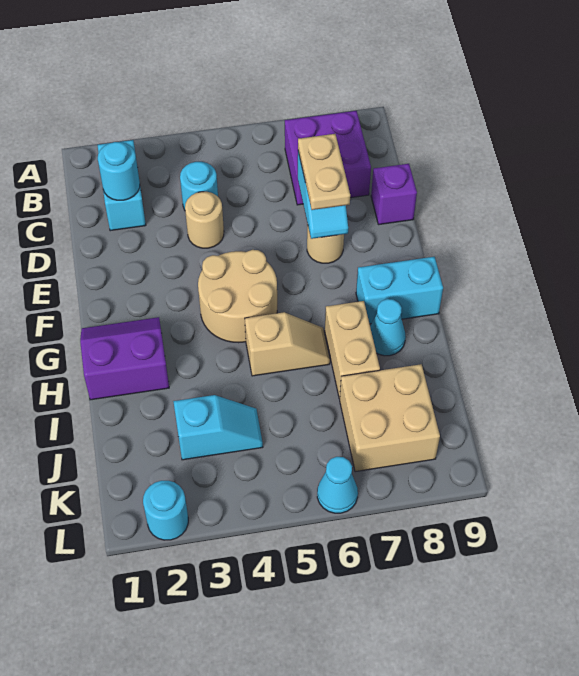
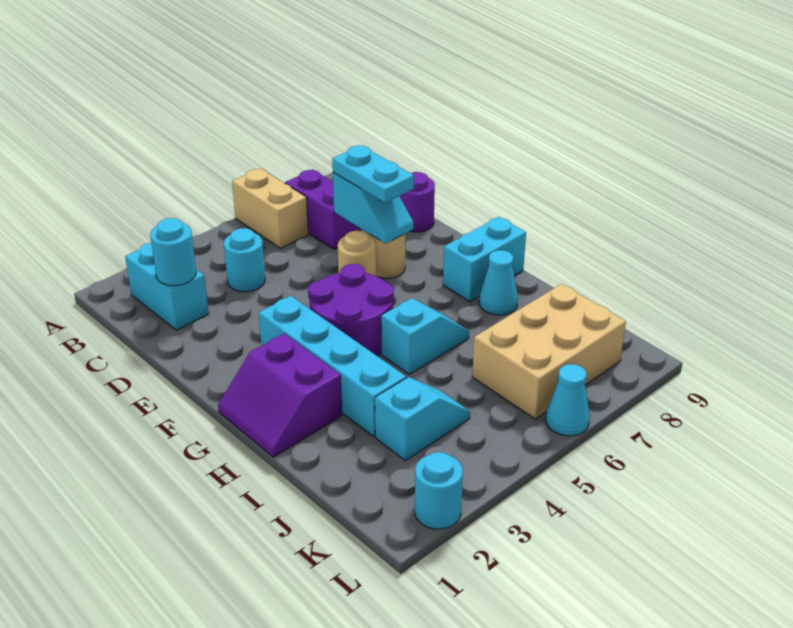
purple brick B7:C8 level 1 -> purple brick B7:C7 level 1
tan round brick D4 level 1 -> tan round brick E6 level 1
tan plate D7:E7 level 3 -> cyan plate D7:E7 level 3
purple brick D9 level 1 -> purple round brick D9 level 1
none -> cyan brick F3:I3 level 1
tan round brick F4:G5 level 1 -> purple round brick F4:G5 level 1
purple slope G1:H2 level 1 top H -> purple slope G1:H2 level 1 top 2
tan slope H5:H6 level 1 top 5 -> cyan slope H5:H6 level 1 top 5
tan brick H7:I7 level 1 -> tan brick A6:B6 level 1
tan brick J7:K8 level 1 -> tan brick J6:K8 level 1

